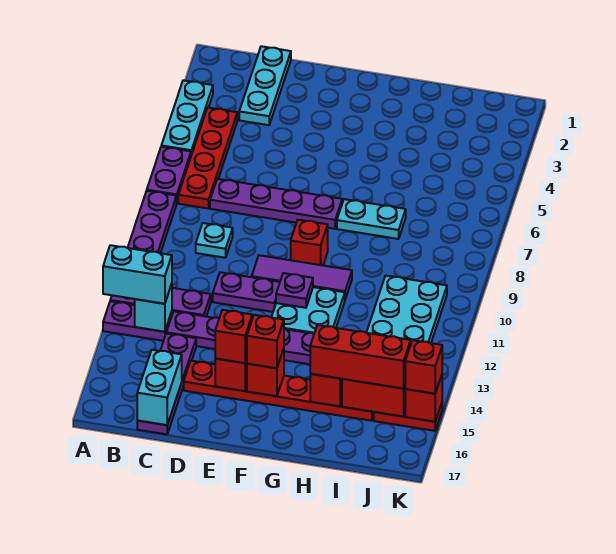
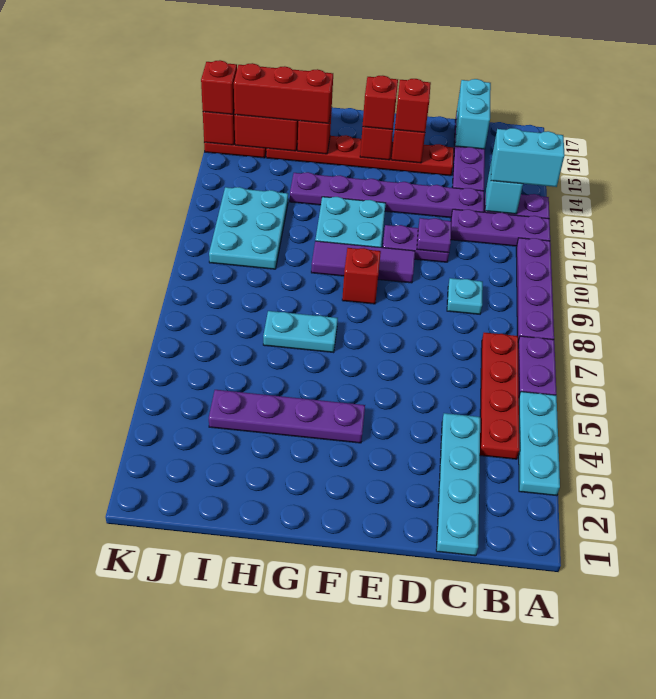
cyan plate C1:C3 level 1 -> cyan plate C1:C4 level 1
purple plate C7:F7 level 1 -> purple plate F4:I4 level 1
purple plate F11 level 2 -> purple plate D11 level 2

